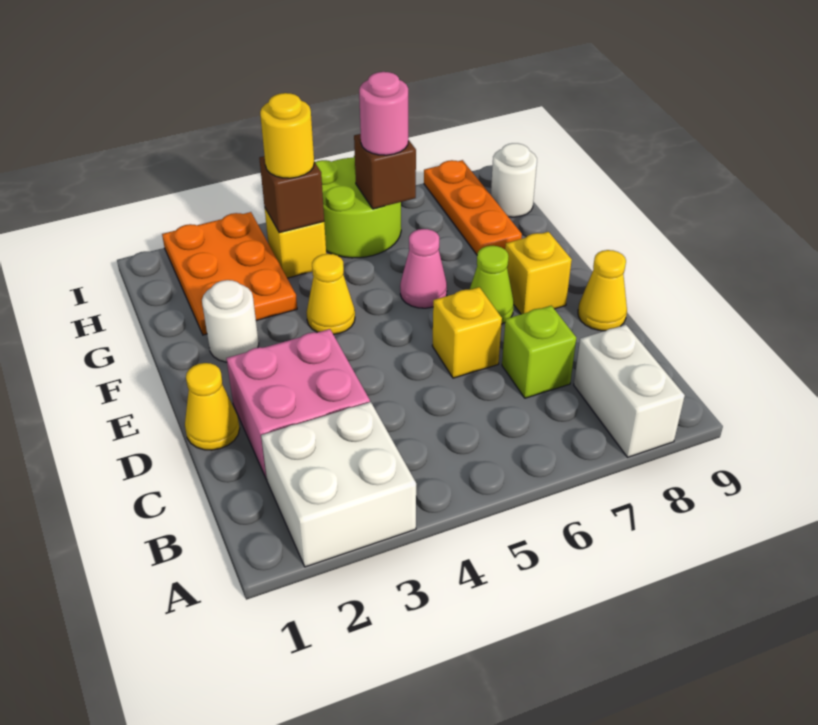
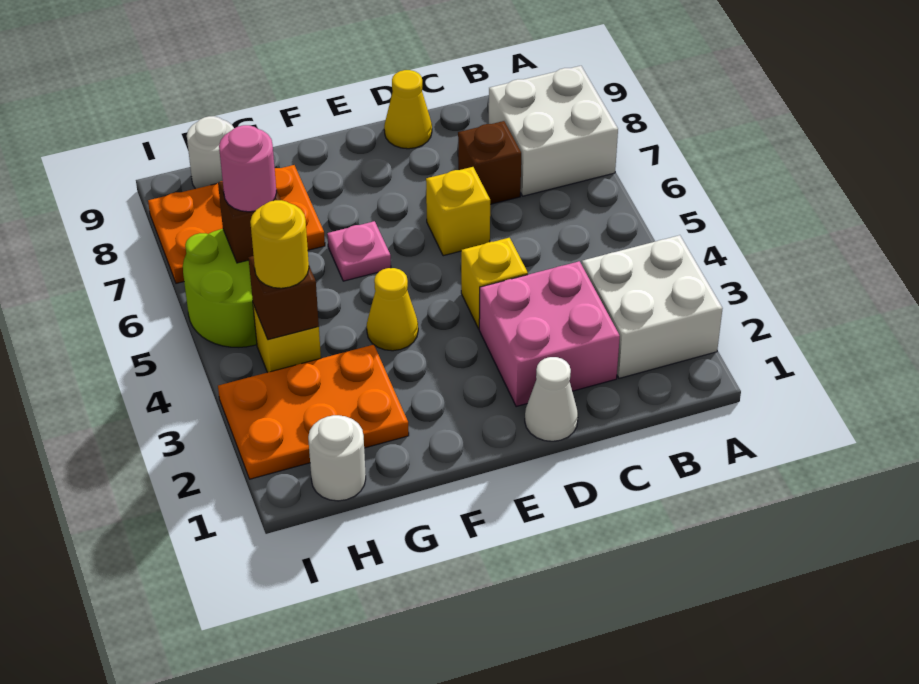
white brick A8:B8 level 1 -> white brick A7:B8 level 1
lime brick C7 level 1 -> brown brick C7 level 1
yellow cone D1 level 1 -> white cone D1 level 1
lime cone E7 level 1 -> none
yellow brick E8 level 1 -> yellow brick D4 level 1
white round brick F2 level 1 -> white round brick H1 level 1
pink cone F6 level 1 -> pink plate F6 level 1
orange plate G8:I8 level 1 -> orange plate G7:I8 level 1

